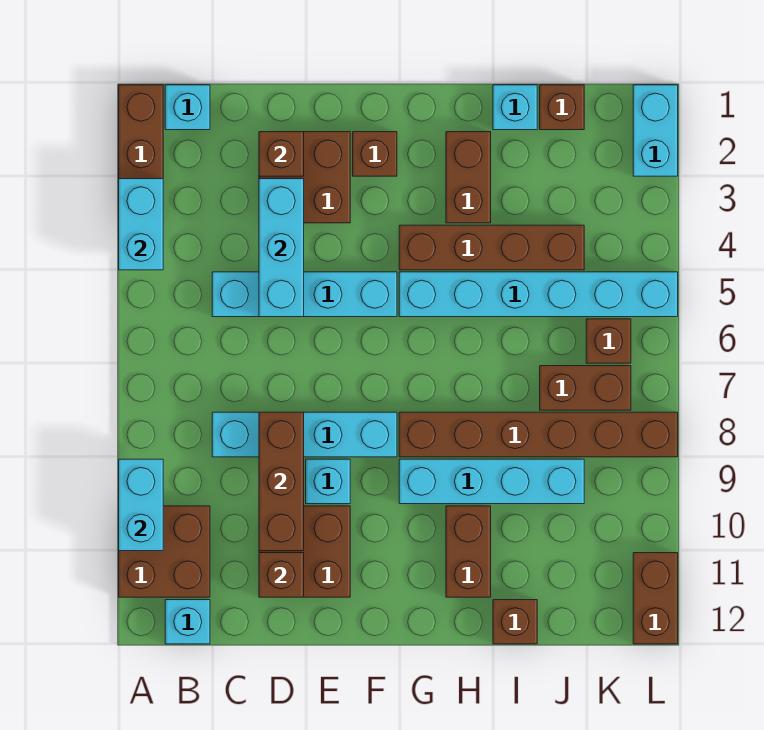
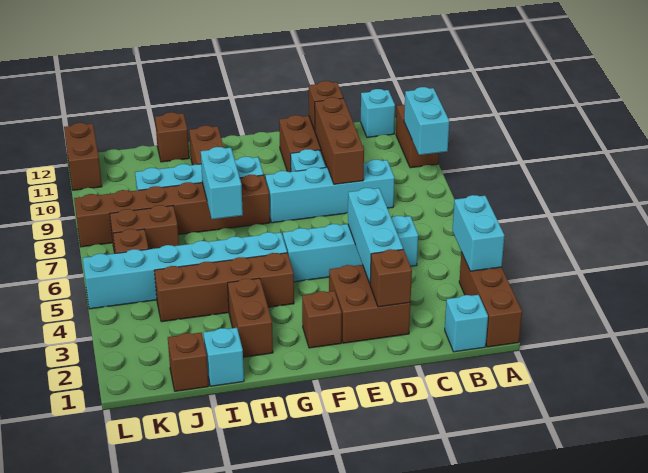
brown brick A10:B11 level 1 -> brown brick A10:A11 level 1
cyan brick L1:L2 level 1 -> cyan brick H7:H8 level 2

